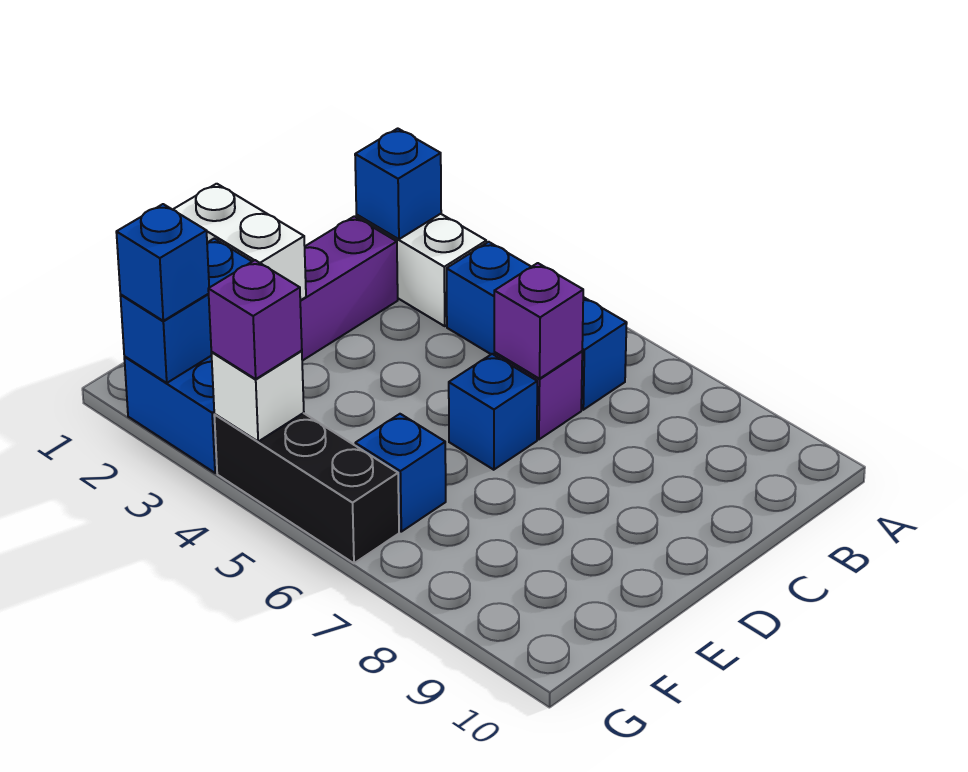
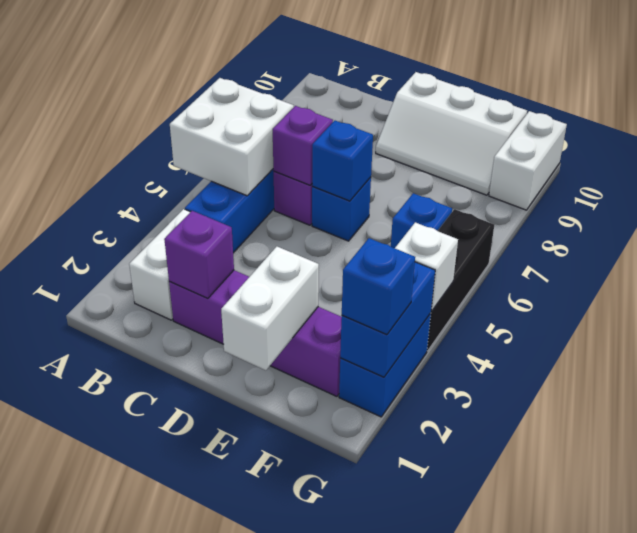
none -> white brick A5:B6 level 2
blue brick B2 level 2 -> blue brick D6 level 2
none -> white slope D9:F10 level 1 top 10
blue brick F2:G2 level 2 -> blue brick G2:G3 level 2
purple brick G4 level 3 -> purple brick C2 level 2
none -> white brick G9:G10 level 1

